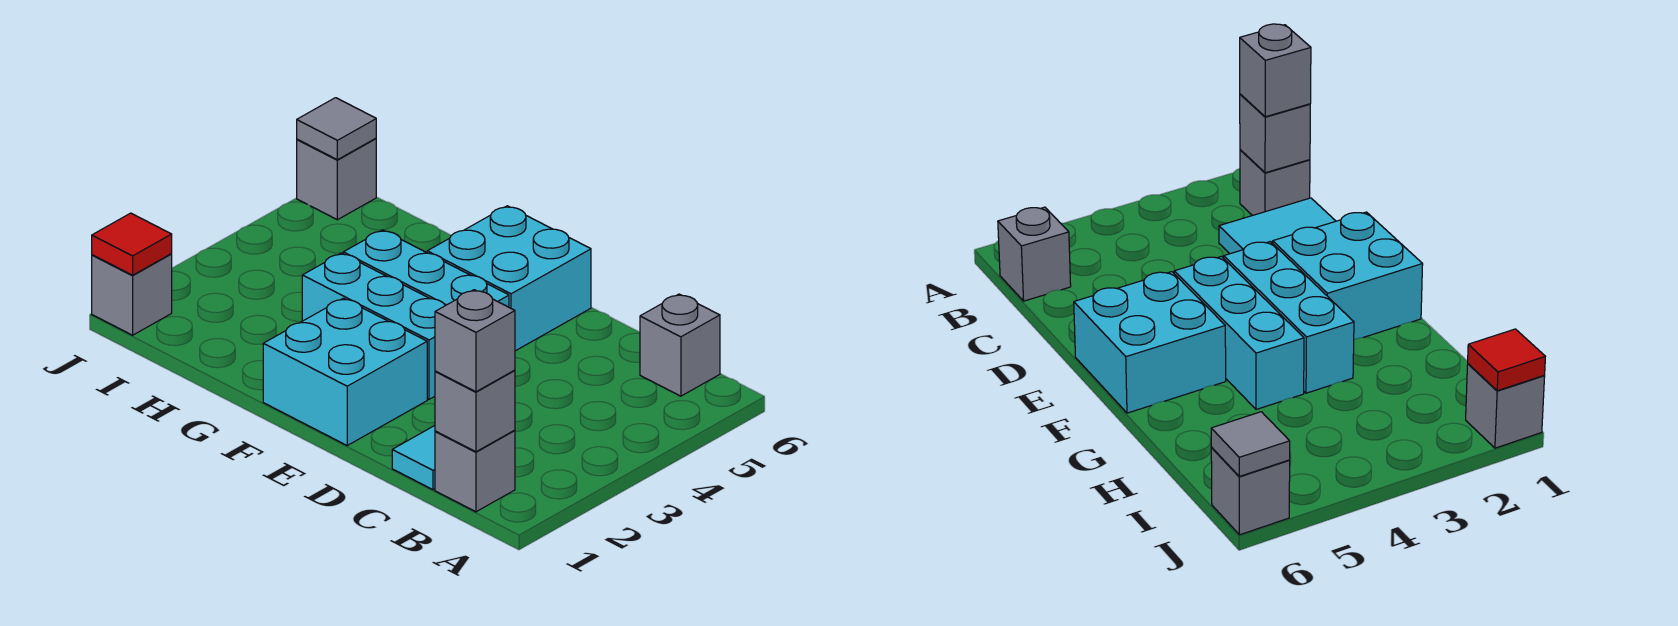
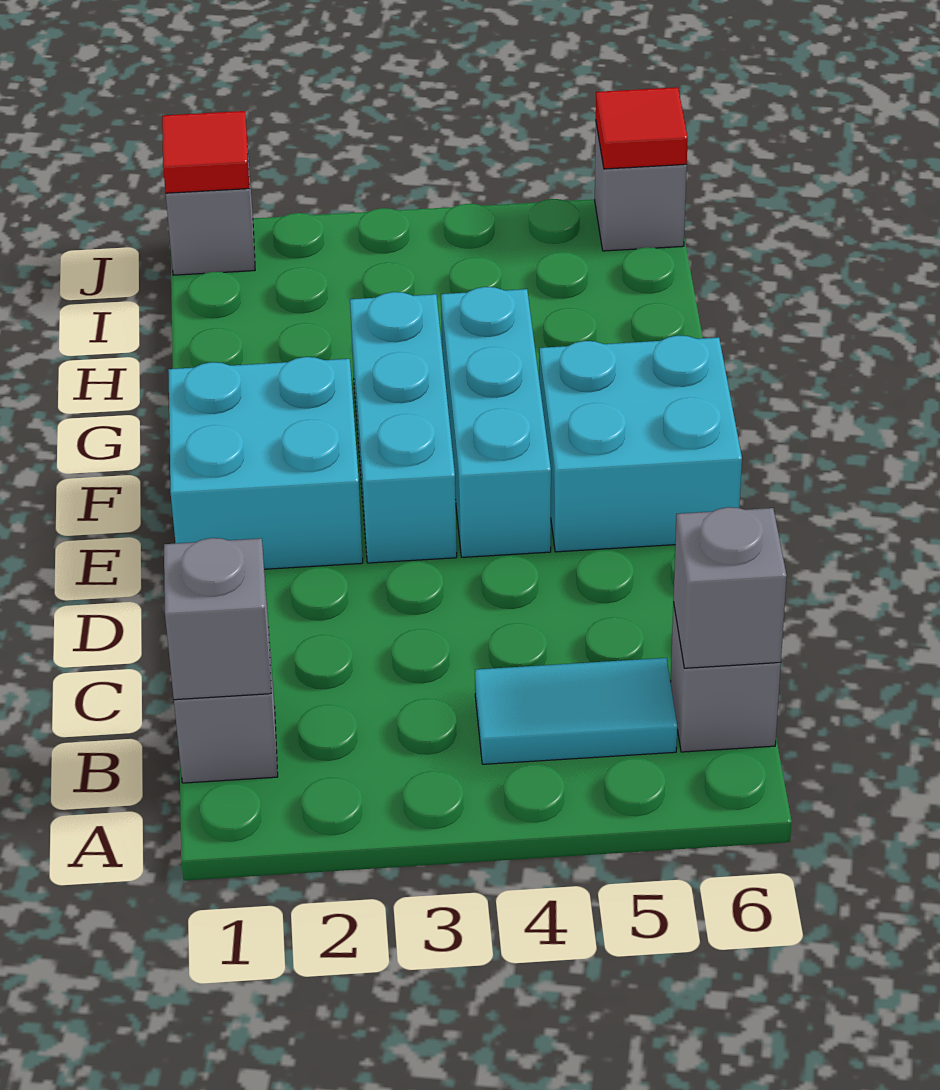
grey brick B1 level 3 -> grey brick B6 level 2
cyan tile C1:C2 level 1 -> cyan tile B4:B5 level 1
grey tile J6 level 2 -> red tile J6 level 2

